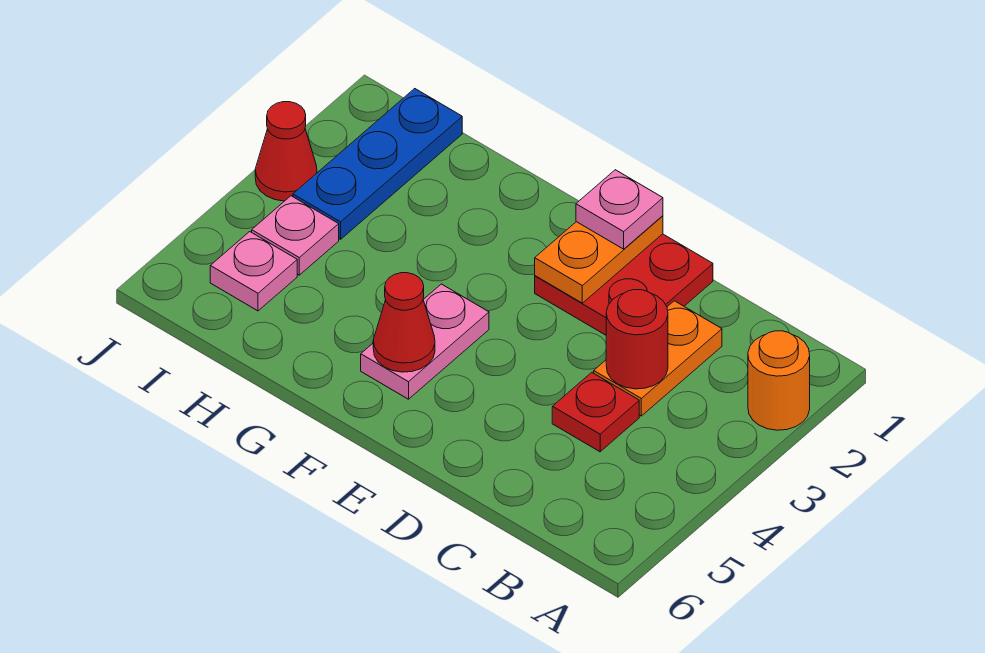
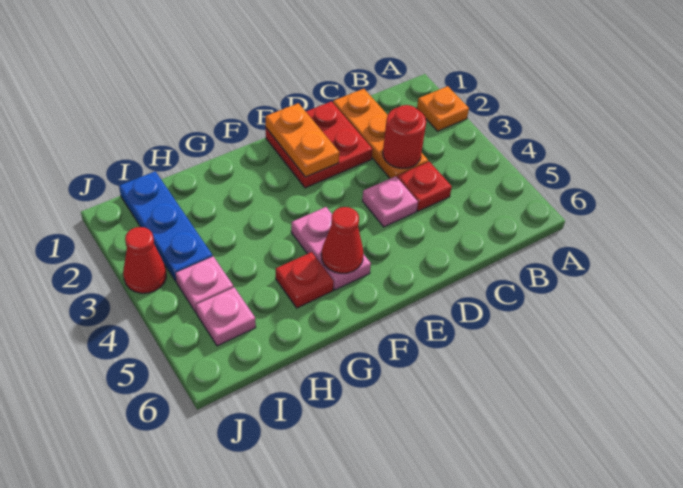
orange round brick A2 level 1 -> orange plate A2 level 1
orange plate C2:C3 level 1 -> orange plate C1:C3 level 1
pink plate E1 level 3 -> pink plate D4 level 1
none -> red plate G5 level 1

